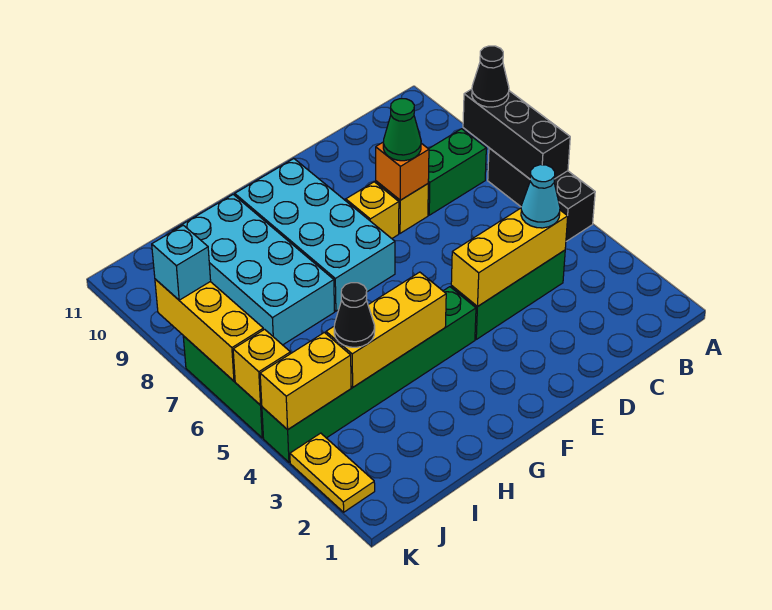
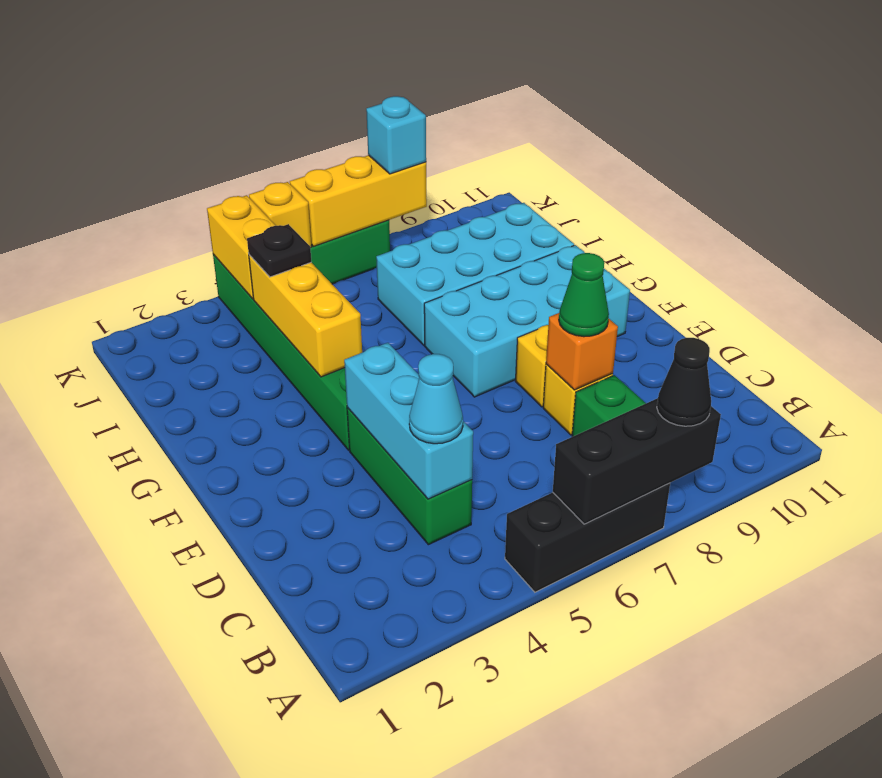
yellow brick C4:E4 level 2 -> cyan brick C4:E4 level 2
black cone I4 level 3 -> black plate I4 level 3
yellow plate K2:K3 level 1 -> none

